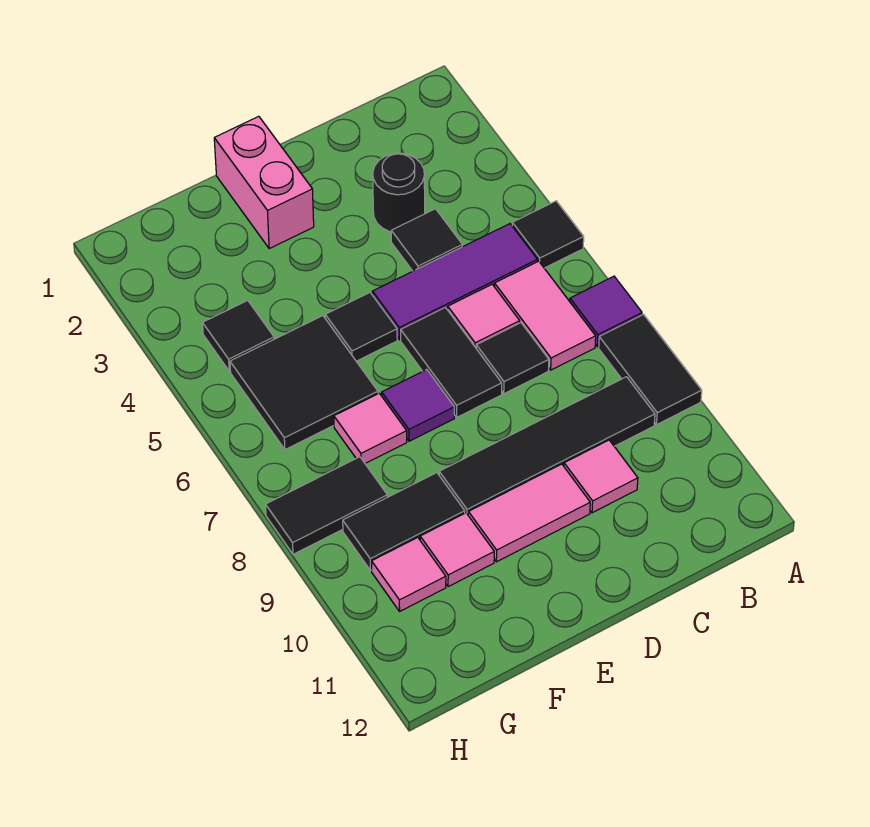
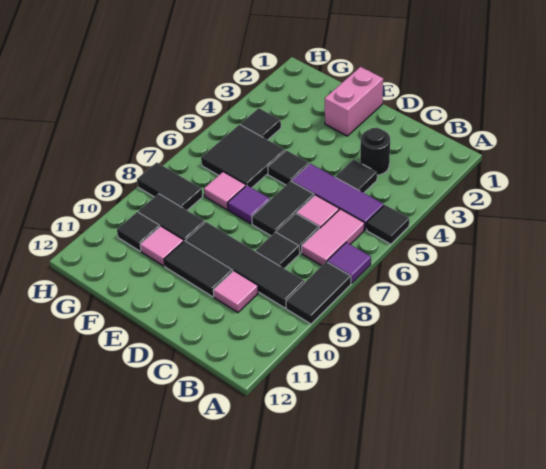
none -> black tile C8 level 1
pink tile D10:E10 level 1 -> black tile D10:E10 level 1
pink tile G10 level 1 -> black tile G10 level 1

